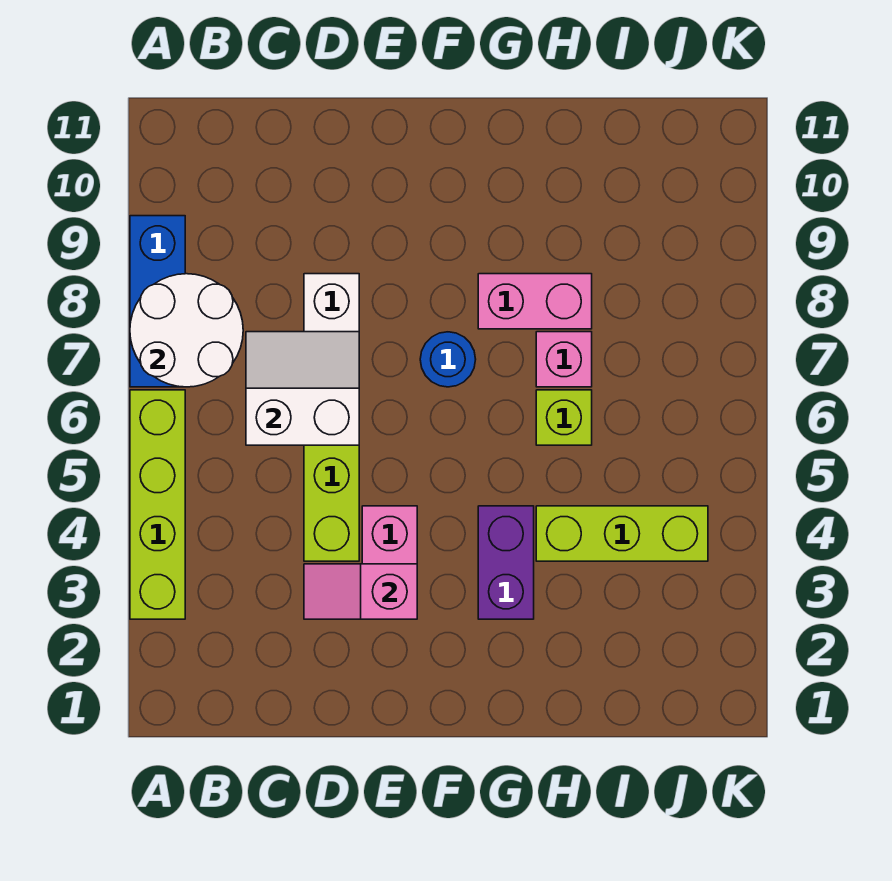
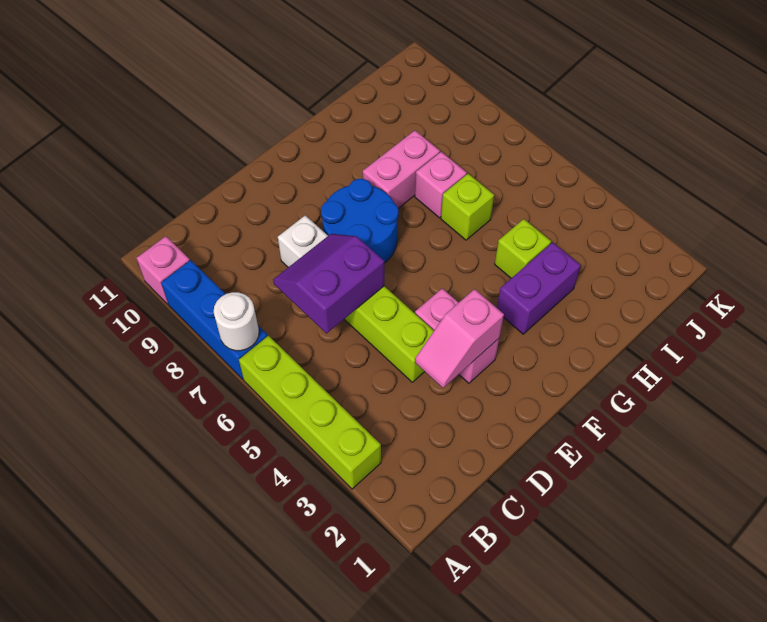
white round brick A7:B8 level 2 -> white round brick A7 level 2
none -> pink brick A10 level 1
white slope C6:D7 level 2 top 6 -> purple slope C6:D7 level 2 top 6
blue round brick F7 level 1 -> blue round brick E7:F8 level 1
purple brick G3:G4 level 1 -> purple brick G3:H3 level 1
lime brick H4:J4 level 1 -> lime brick H4 level 1

